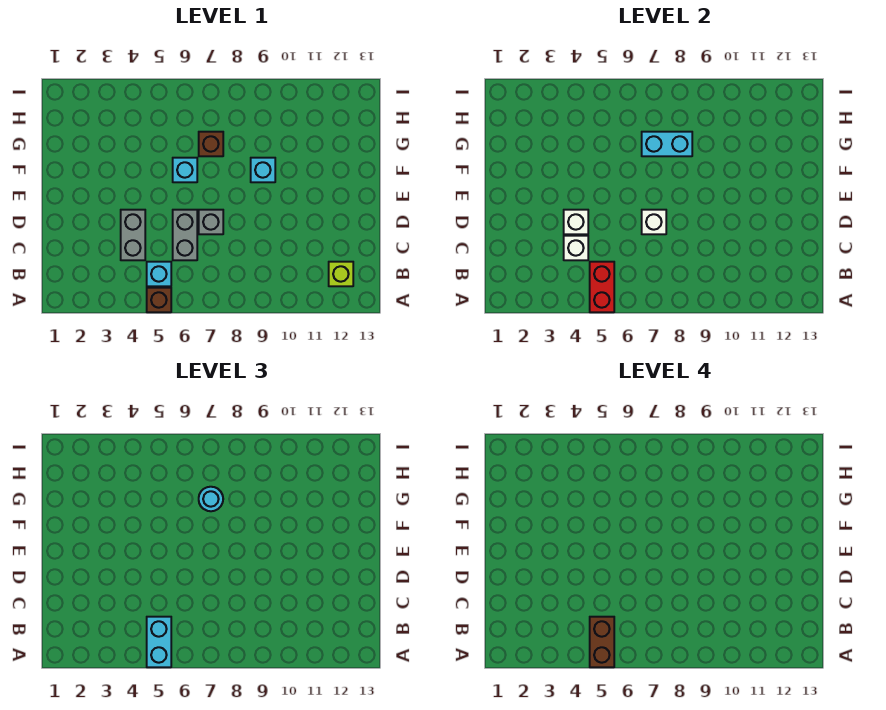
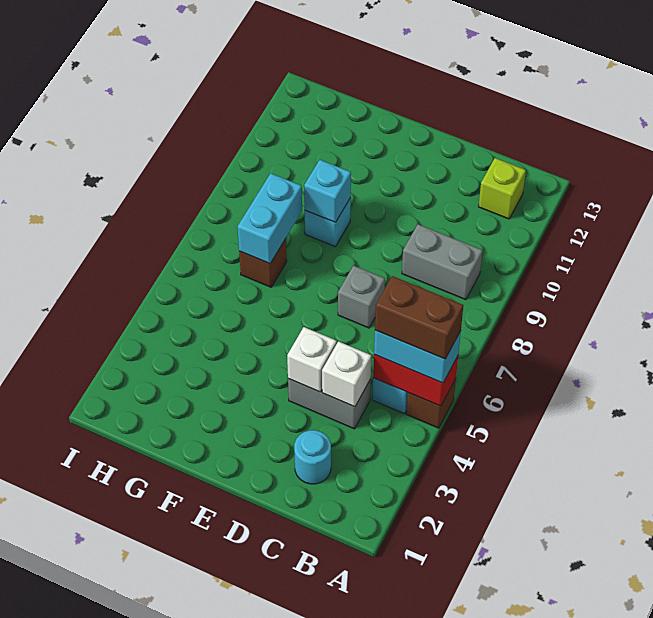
grey brick C6:D6 level 1 -> grey brick B9:C9 level 1
white brick D7 level 2 -> none
cyan brick F6 level 1 -> cyan brick F9 level 2
cyan round brick G7 level 3 -> cyan round brick C2 level 1

